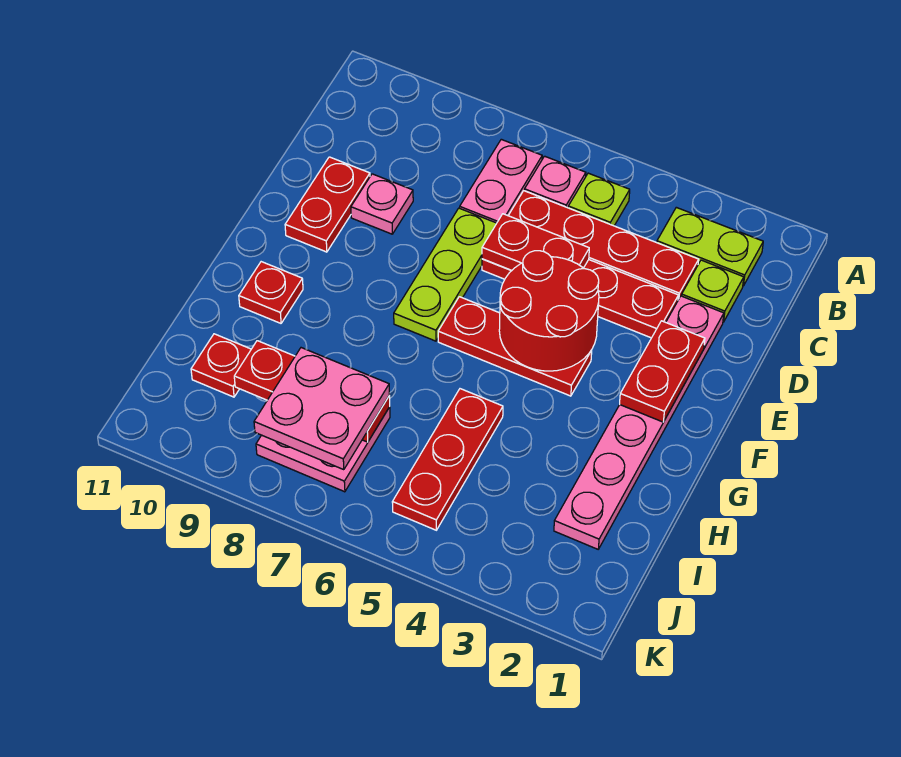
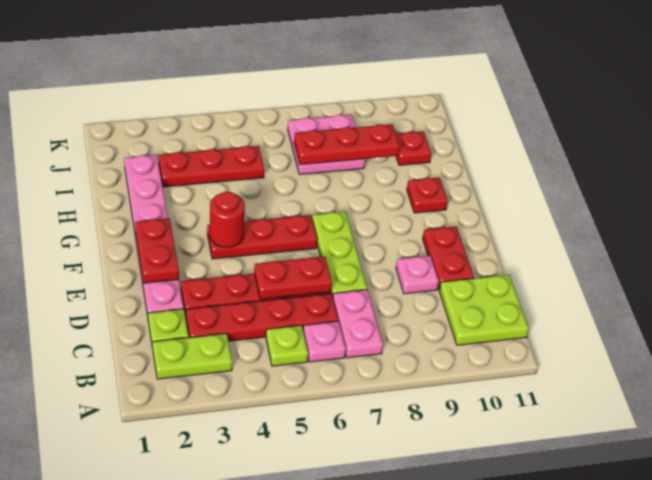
none -> lime plate B10:C11 level 1
red round brick E4:F5 level 2 -> red round brick F4 level 2
red plate H5:J5 level 1 -> red plate I3:I5 level 1
pink plate I7:J8 level 3 -> none

